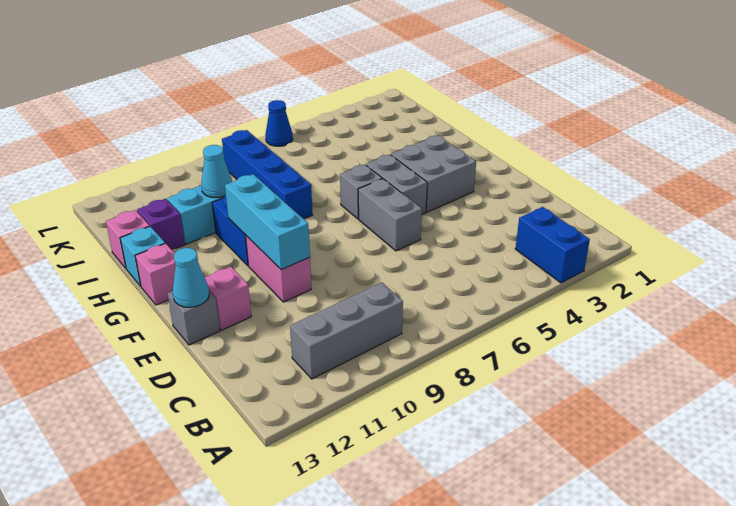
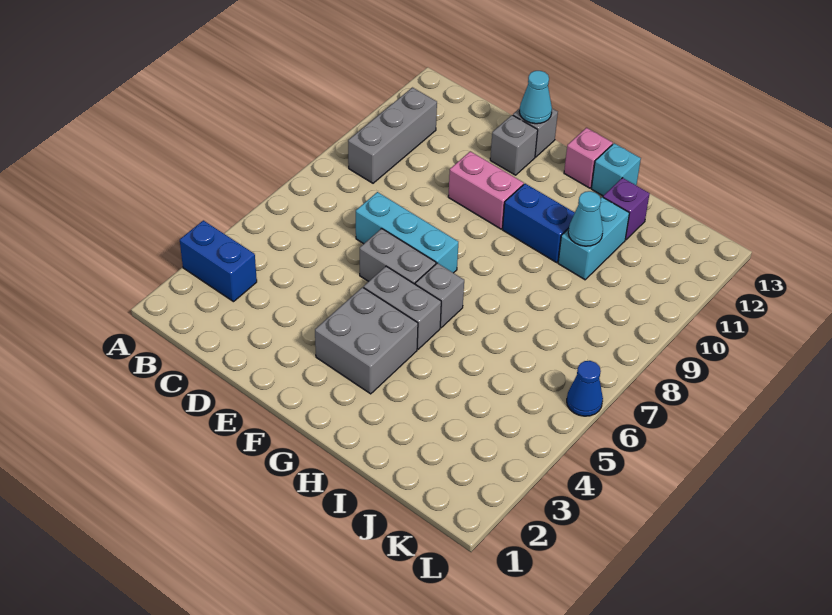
cyan brick E10:G10 level 2 -> cyan brick D7:F7 level 1
pink brick E12 level 1 -> grey brick E12 level 1
blue brick H8:K8 level 1 -> none
pink brick I13 level 1 -> none

